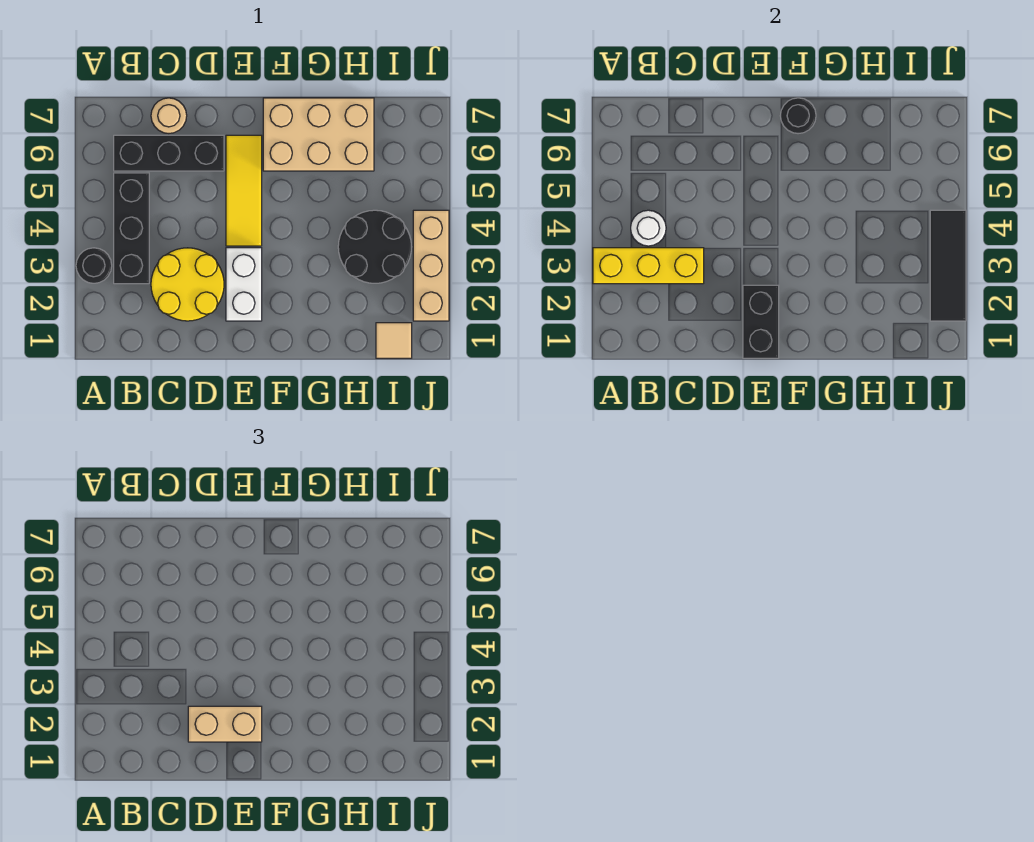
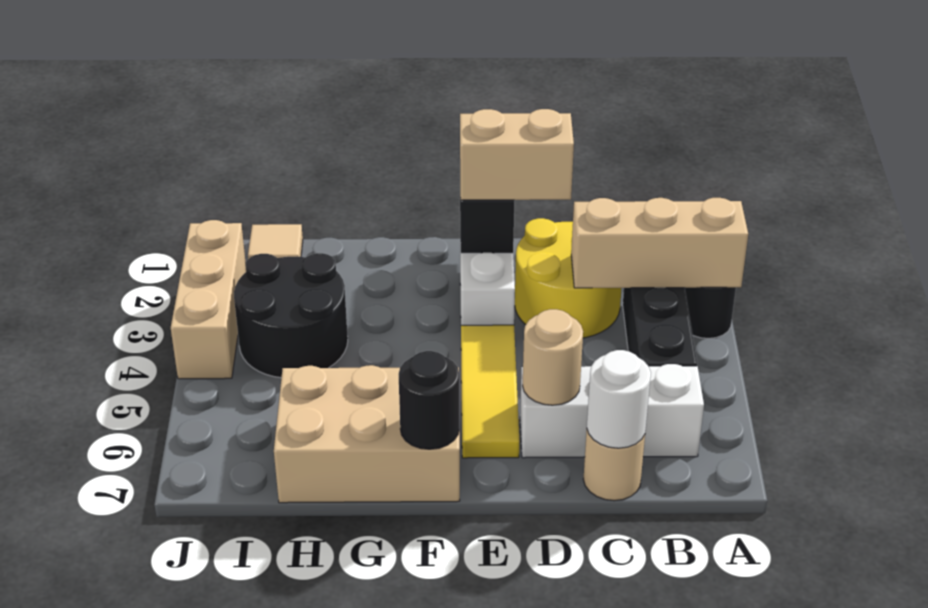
yellow brick A3:C3 level 2 -> tan brick A3:C3 level 2
white round brick B4 level 2 -> white round brick C7 level 2
black brick B6:D6 level 1 -> white brick B6:D6 level 1
none -> tan round brick D6 level 2
black tile J2:J4 level 2 -> none

